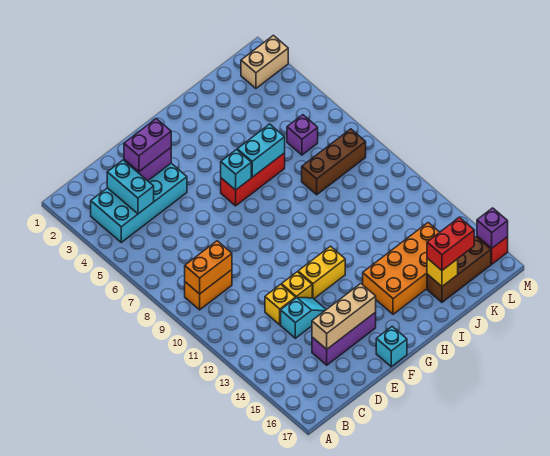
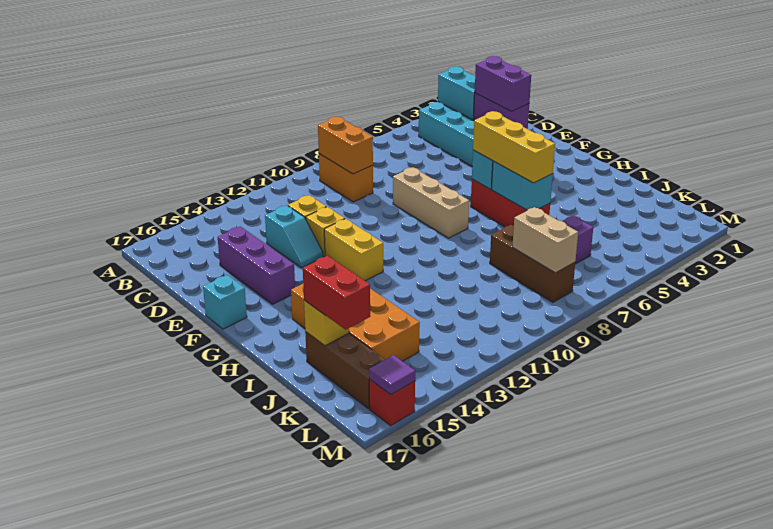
cyan brick C3:C4 level 2 -> cyan brick B3:C3 level 2
tan brick D15:F15 level 2 -> tan brick E8:G8 level 1
none -> yellow brick G6:I6 level 3
tan brick L2:M2 level 1 -> tan brick K8:L8 level 2
purple brick M16 level 2 -> purple tile M16 level 2

